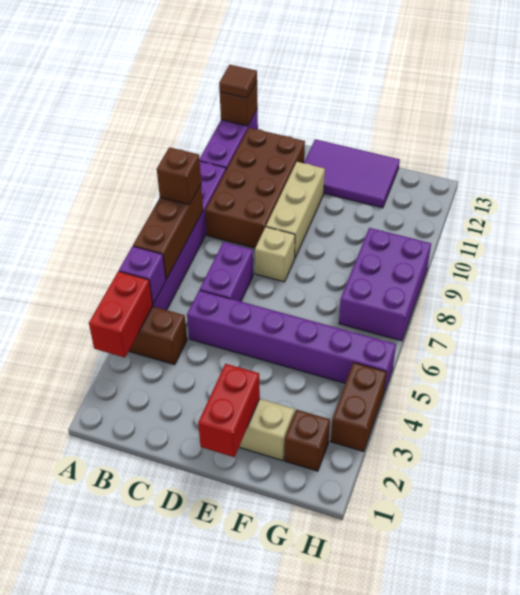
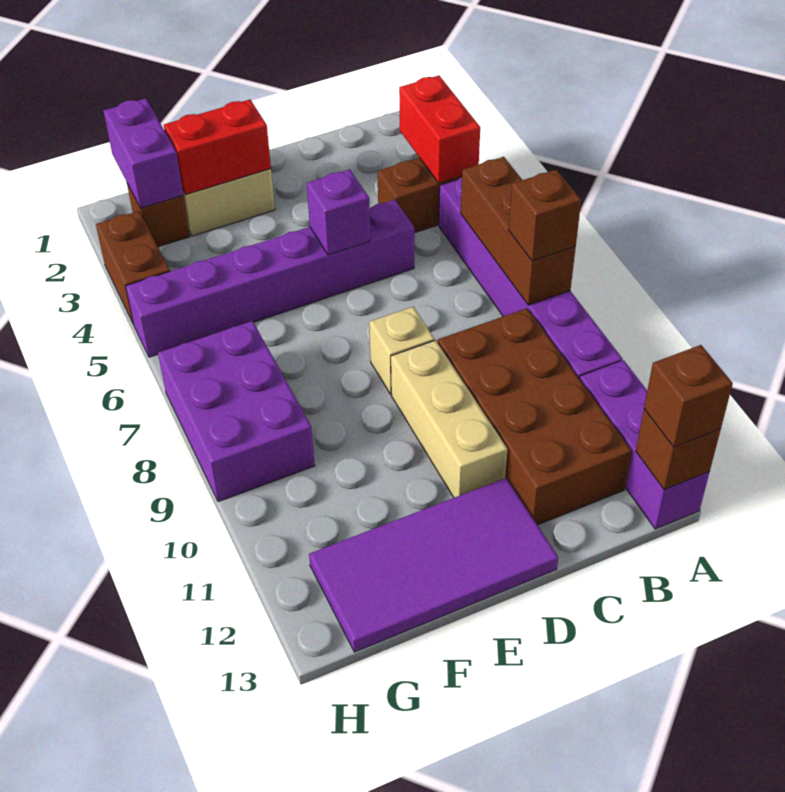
purple brick A5 level 2 -> purple brick D5 level 2
brown tile A13 level 3 -> brown brick A13 level 3
purple brick C6:C7 level 1 -> purple brick G1:G2 level 2
purple tile D12:F13 level 1 -> purple tile D12:G13 level 1
red brick E1:E2 level 2 -> red brick E2:F2 level 2

